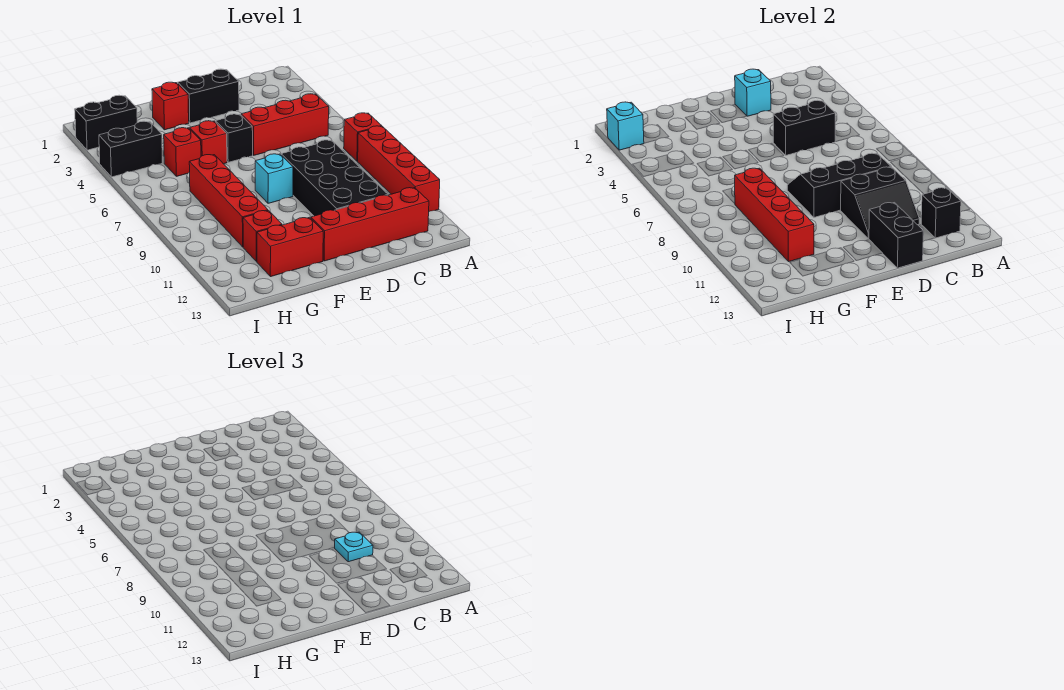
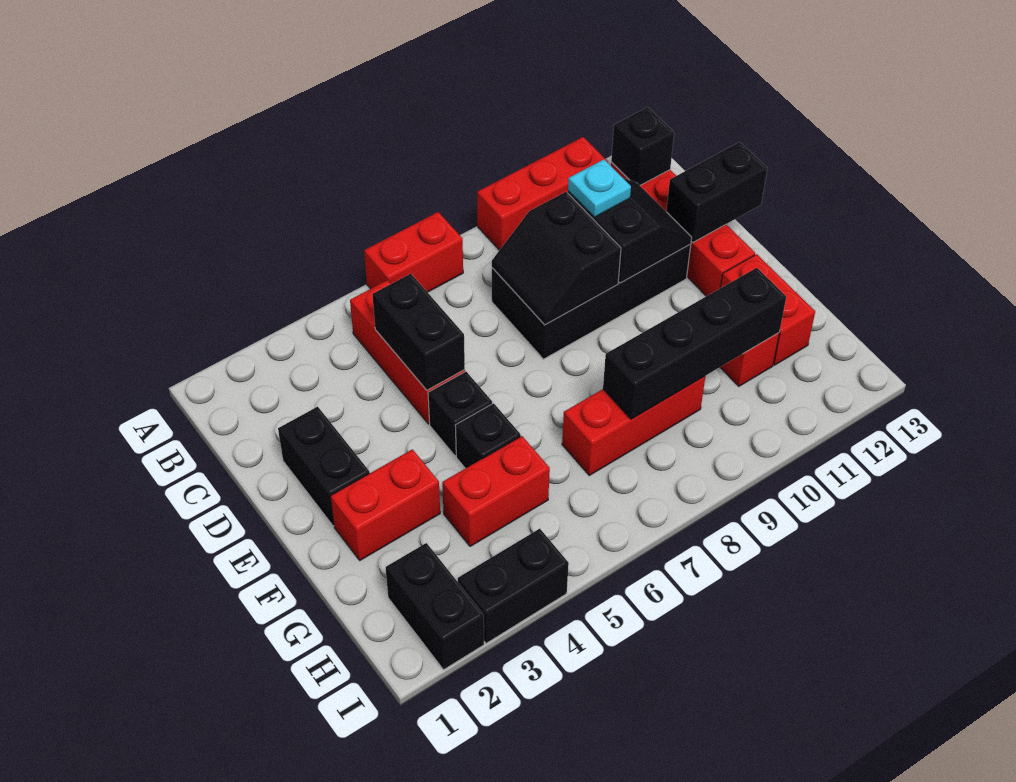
red brick A7 level 1 -> red brick A6:A7 level 1
red brick A8:A11 level 1 -> red brick A9:A11 level 1
black slope C8:E9 level 2 top 9 -> black slope C8:D9 level 2 top 9
cyan brick D2 level 2 -> none
cyan brick E8 level 1 -> none
red brick F2 level 1 -> red brick F2:F3 level 1
red brick F5 level 1 -> black brick F5 level 1
red brick G5 level 1 -> red brick G4:G5 level 1
red brick G7:G10 level 1 -> red brick G7:G9 level 1
red brick G8:G11 level 2 -> black brick G8:G11 level 2
black brick H4:I4 level 1 -> black brick I3:I4 level 1
cyan brick I2 level 2 -> none

